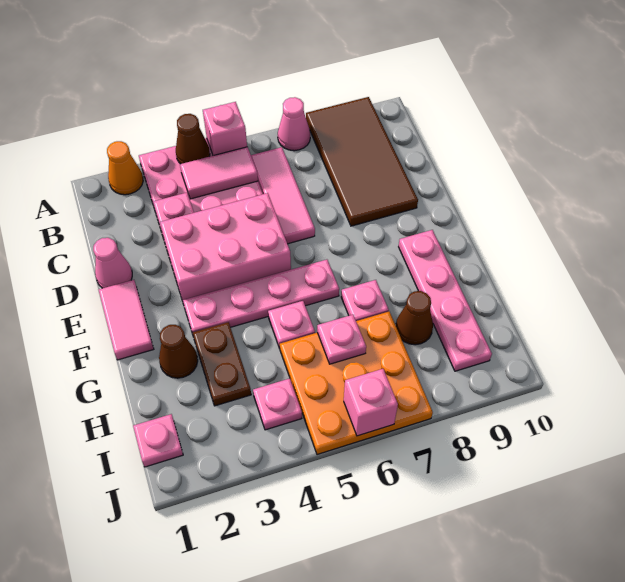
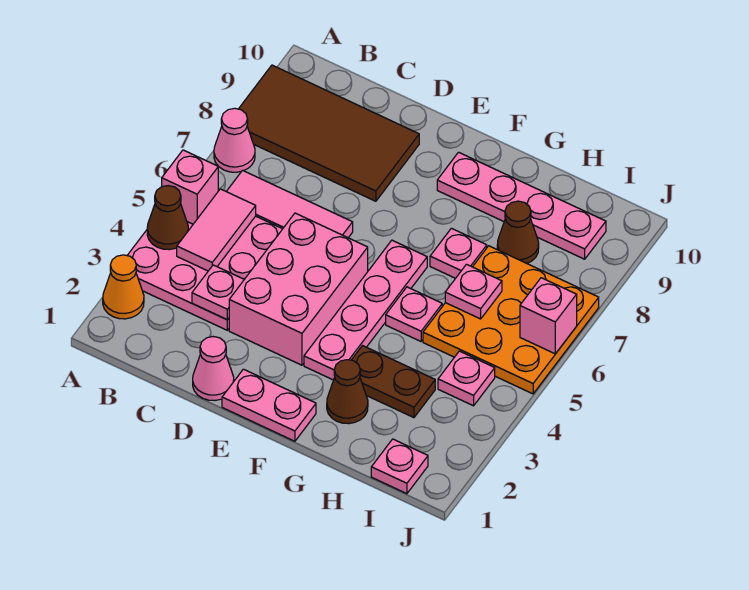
pink tile E1:F1 level 1 -> pink plate E1:F1 level 1

